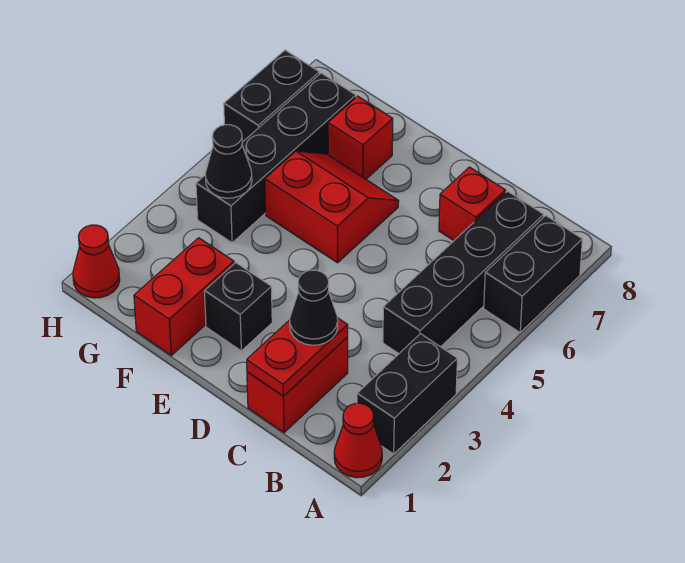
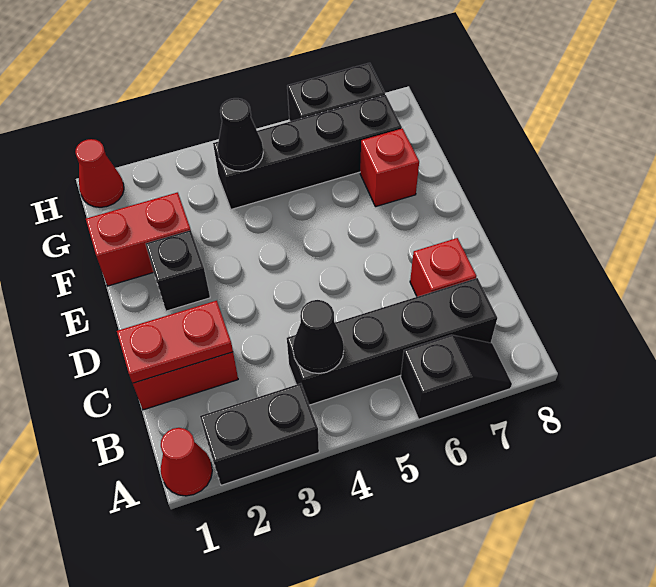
black brick A6:A7 level 1 -> black slope A6:A7 level 1 top 6
black cone C2 level 3 -> black cone B4 level 2
red slope E5:F6 level 1 top 5 -> none

